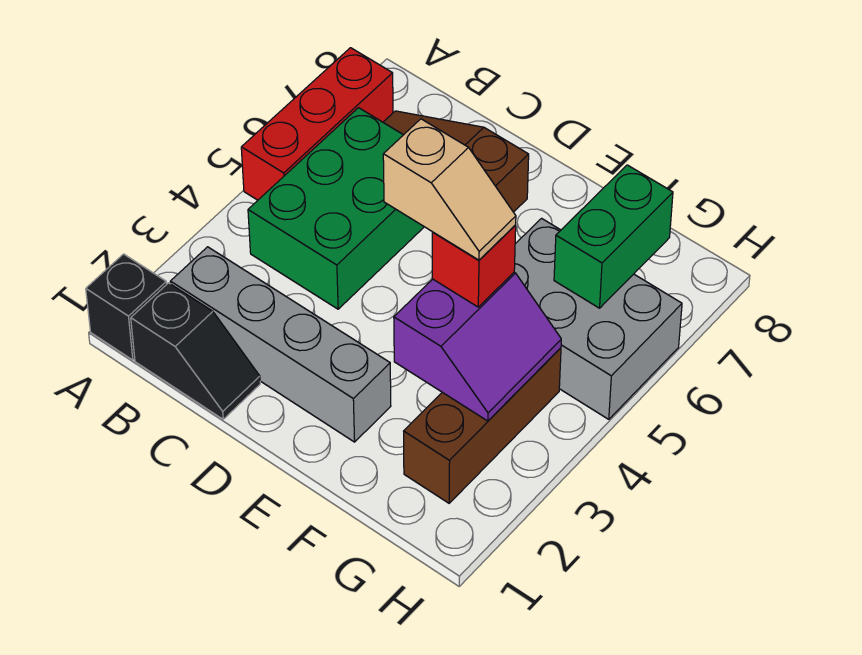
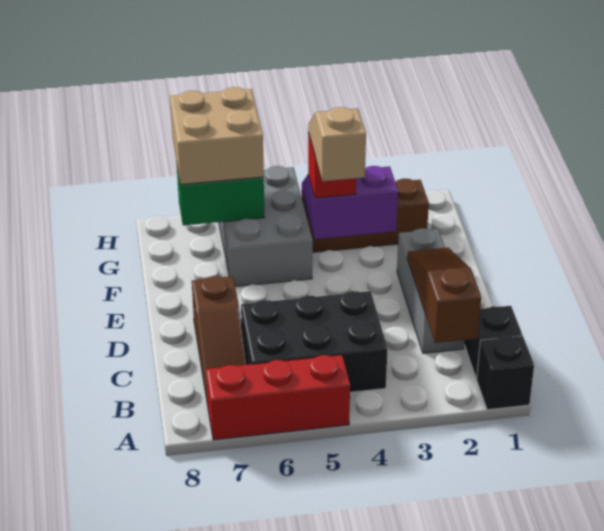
grey brick B2:E2 level 1 -> grey brick C2:E2 level 1
none -> brown slope B2:D2 level 2 top B
green brick B4:C6 level 1 -> black brick B4:C6 level 1
none -> tan brick G6:H7 level 3

